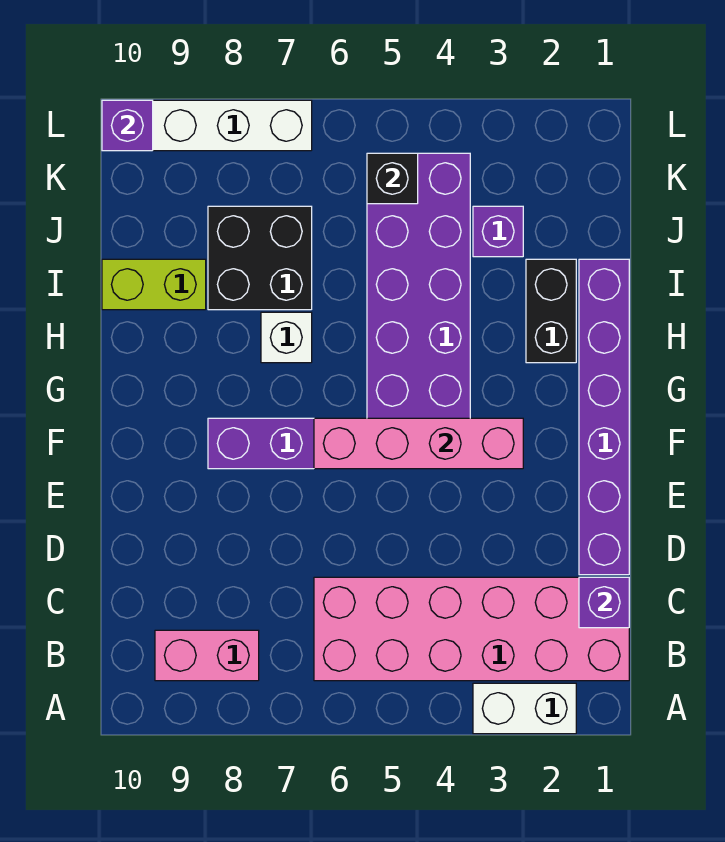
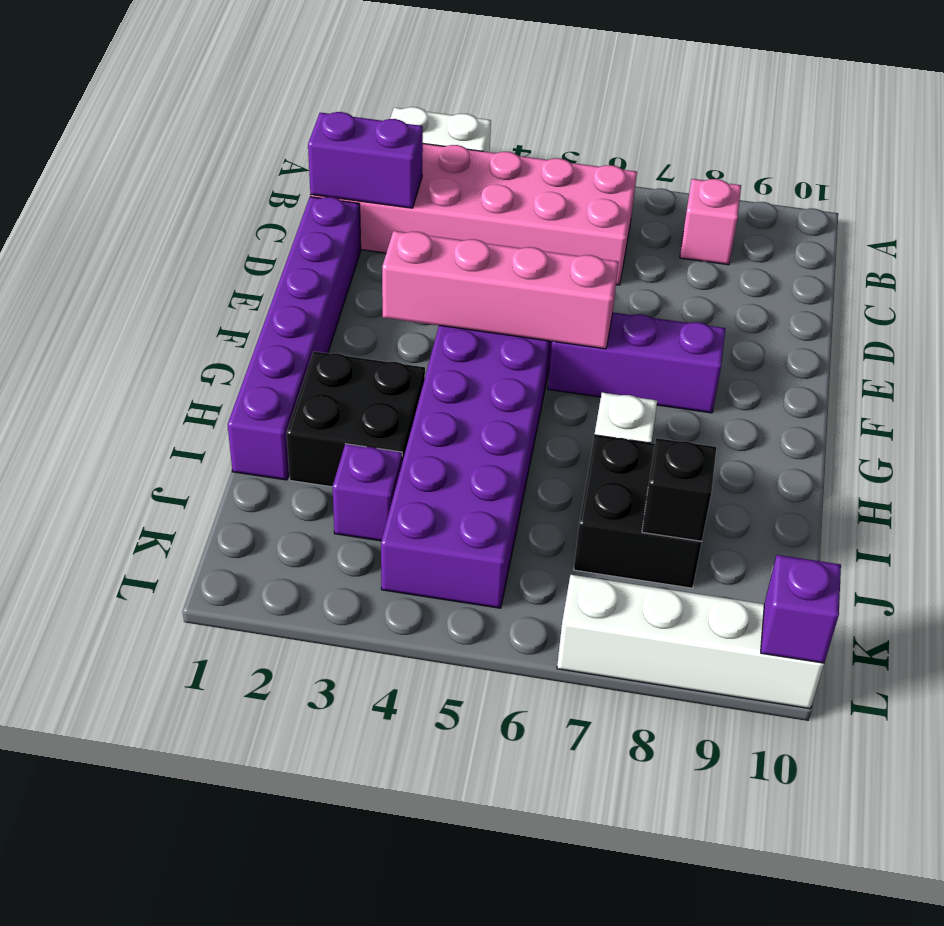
pink brick B8:B9 level 1 -> pink brick B8 level 1
purple brick C1 level 2 -> purple brick C1:C2 level 2
black brick H2:I2 level 1 -> black brick H2:I3 level 1
lime brick I9:I10 level 1 -> none
black brick K5 level 2 -> black brick J8 level 2

